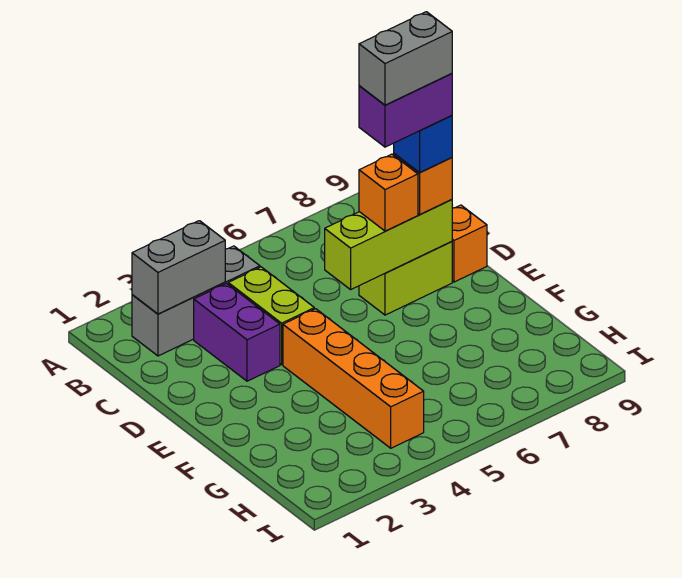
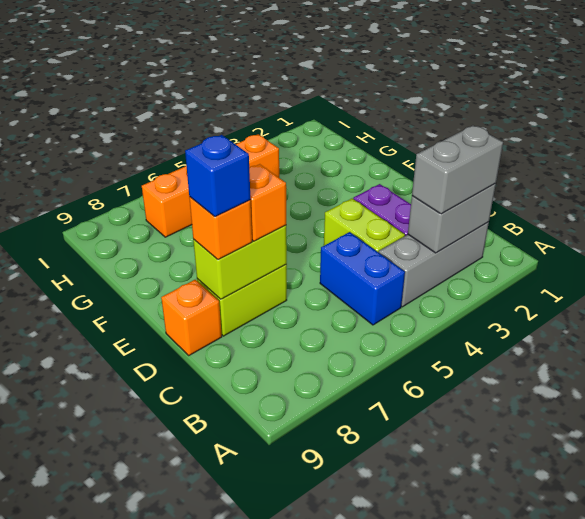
none -> blue brick B5:C5 level 1
lime brick D6:D8 level 2 -> lime brick D7:D8 level 2
purple brick D7:D8 level 5 -> none
grey brick D7:D8 level 6 -> grey brick B2:B3 level 3
orange brick E4:H4 level 1 -> orange brick H4:H7 level 1

